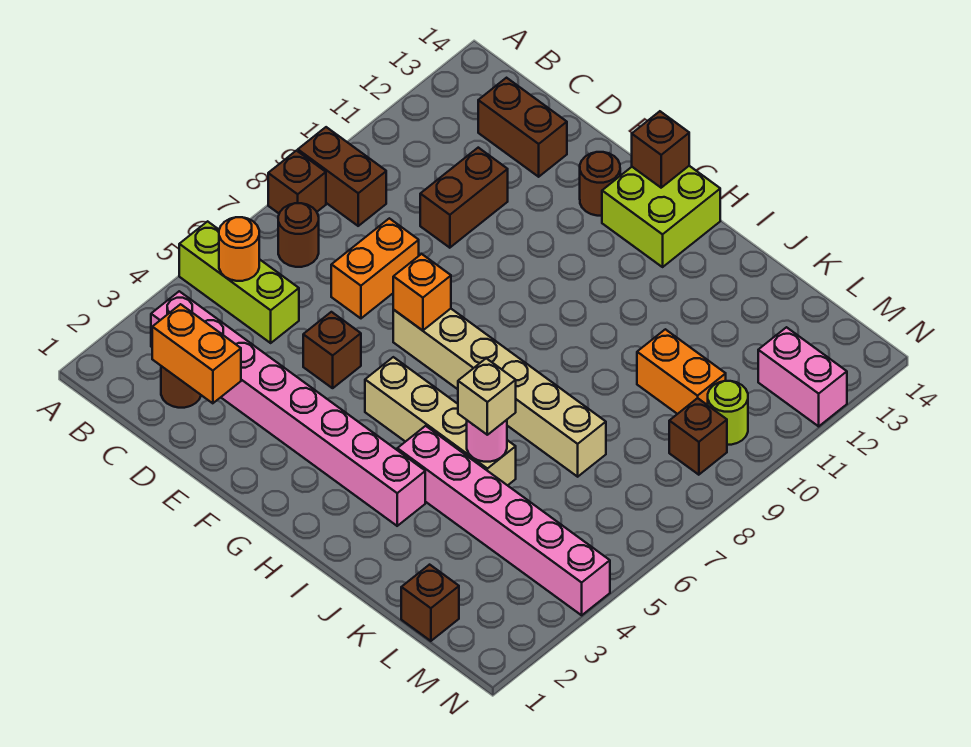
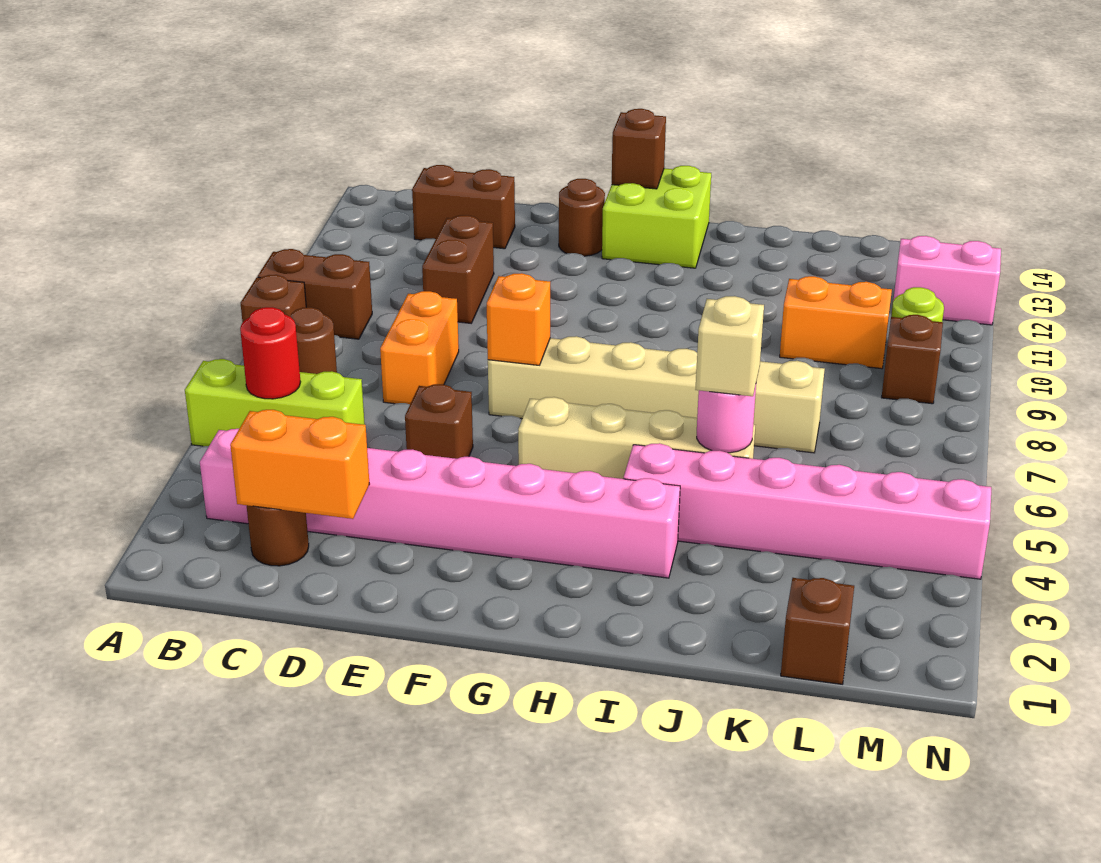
orange round brick B5 level 2 -> red round brick B5 level 2

